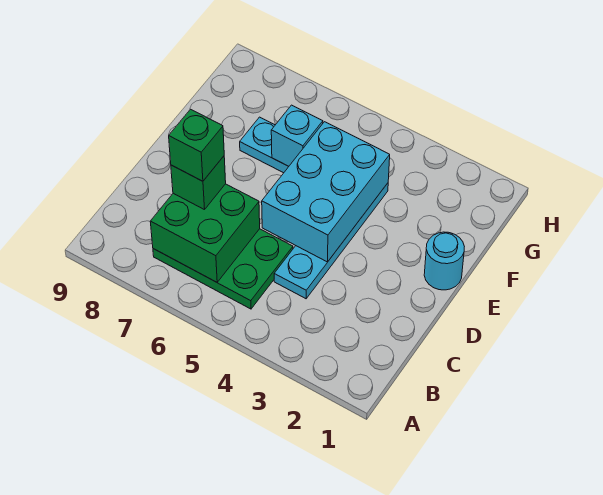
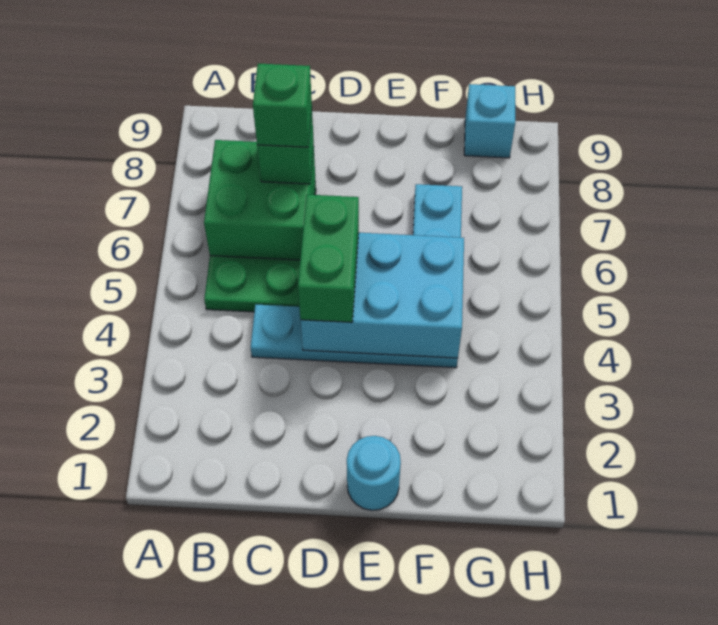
none -> green brick D4:D5 level 3
cyan brick F6 level 2 -> cyan brick G9 level 1

